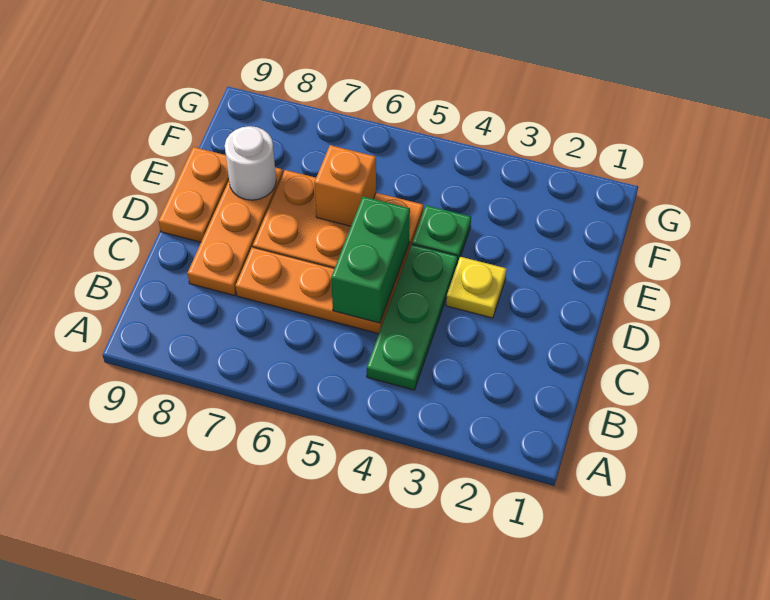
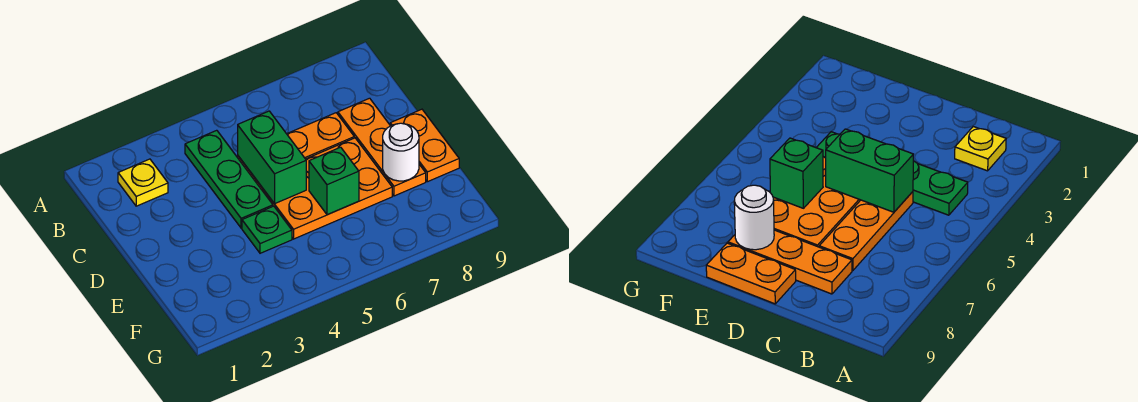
yellow plate D3 level 1 -> yellow plate B2 level 1
orange brick E6 level 2 -> green brick E6 level 2

